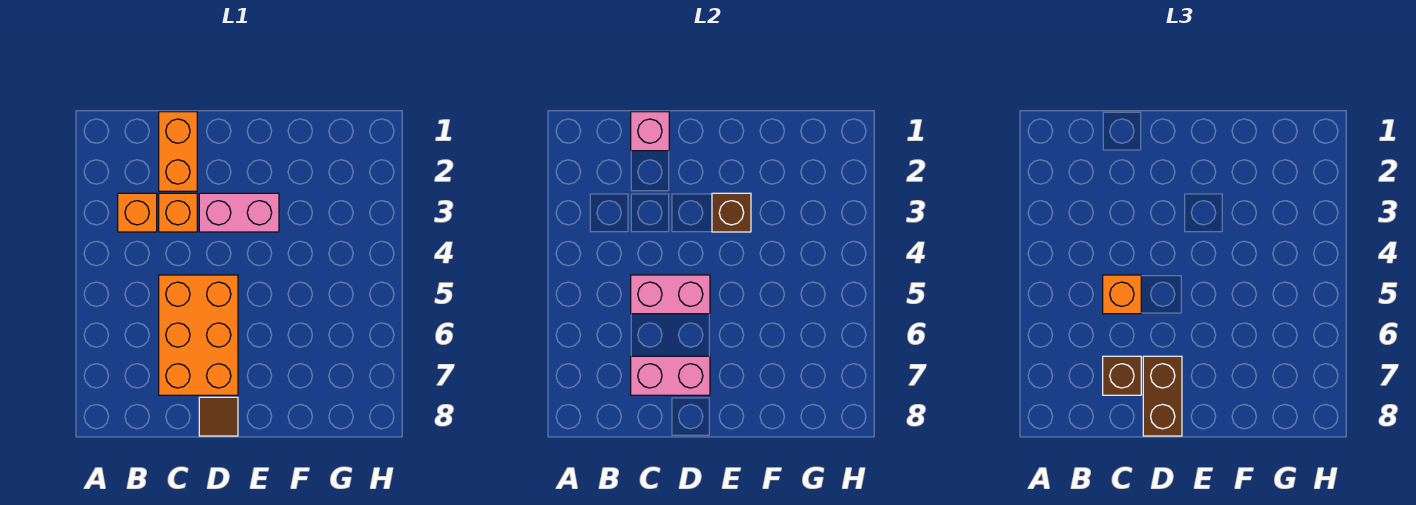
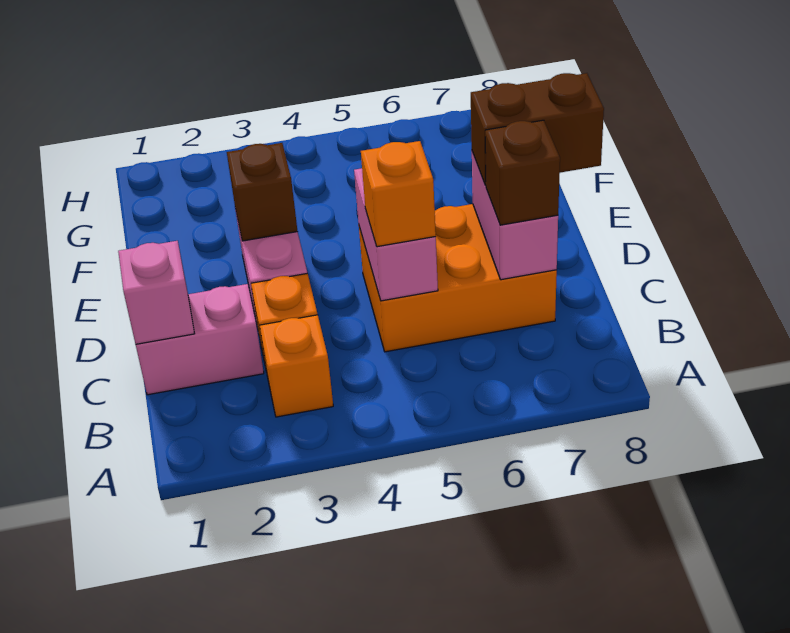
orange brick C1:C2 level 1 -> pink brick C1:C2 level 1
brown tile D8 level 1 -> none

